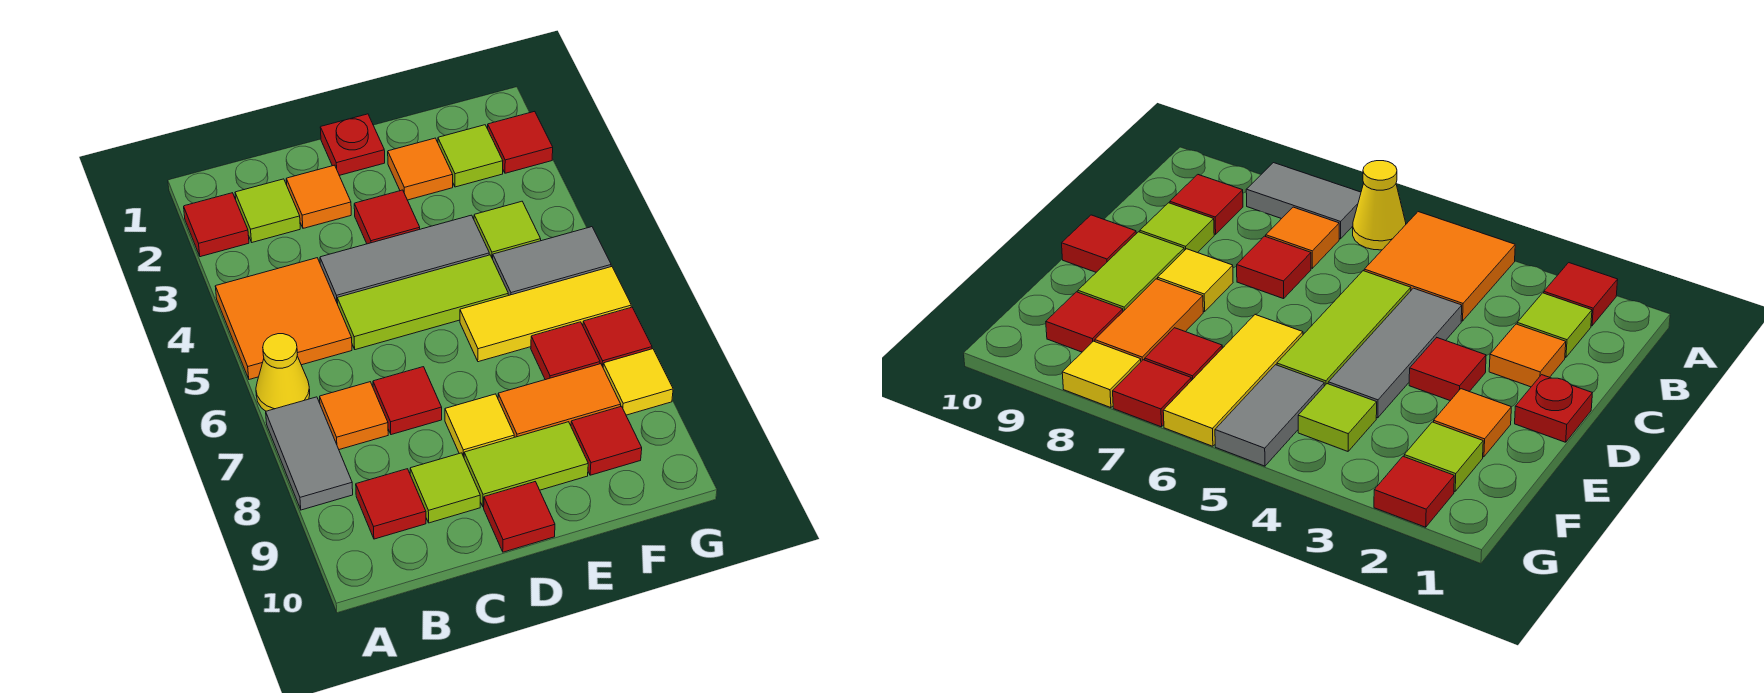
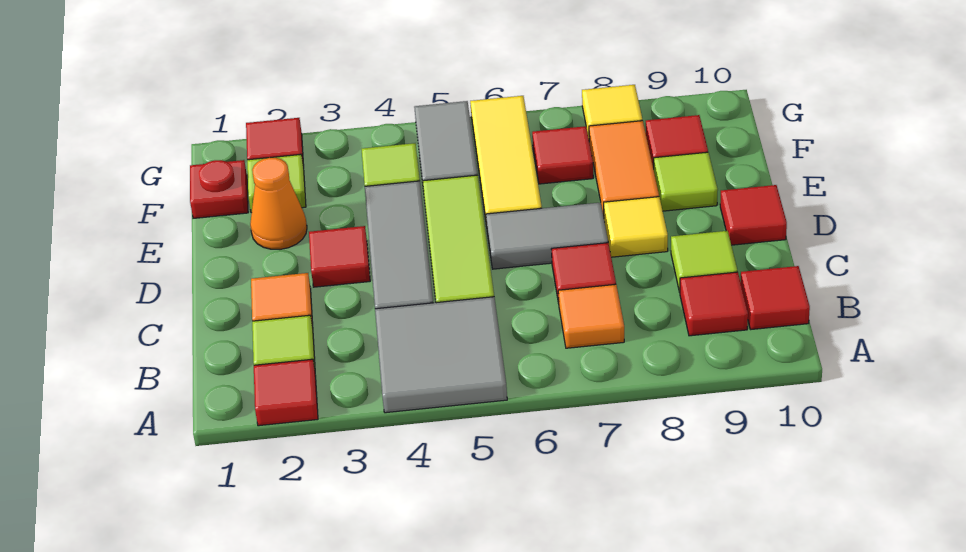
orange tile A4:B5 level 1 -> grey tile A4:B5 level 1
yellow cone A6 level 1 -> none
grey tile A7:A8 level 1 -> grey tile D6:D7 level 1
red plate D1 level 1 -> red plate F1 level 1
lime tile D9:E9 level 1 -> lime tile E9 level 1
orange tile E2 level 1 -> orange cone E2 level 1
red tile G7 level 1 -> red tile B10 level 1

